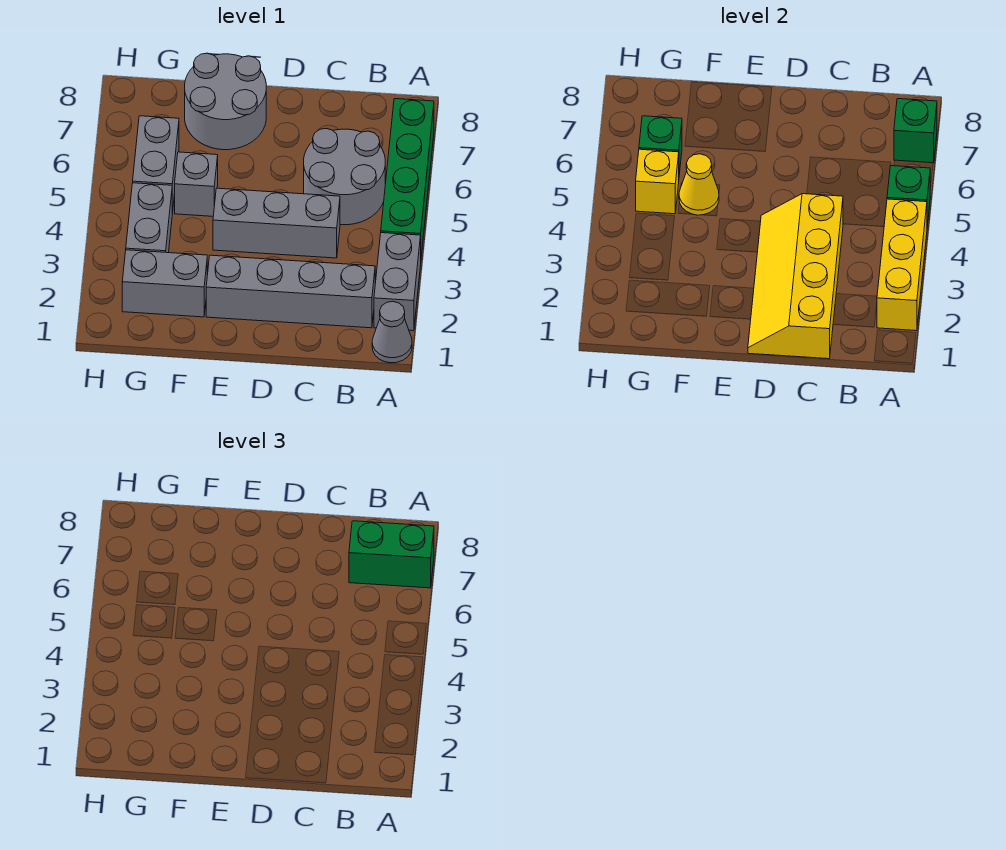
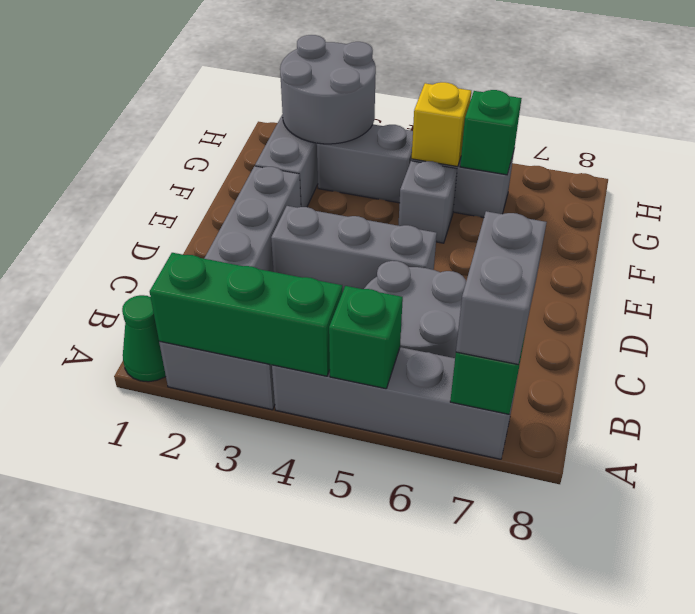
grey cone A1 level 1 -> green cone A1 level 1
yellow brick A2:A4 level 2 -> green brick A2:A4 level 2
green brick A4:A7 level 1 -> grey brick A4:A7 level 1
green brick A7:B7 level 3 -> grey brick A7:B7 level 3
yellow slope C1:D4 level 2 top C -> none
grey brick C4:E4 level 1 -> grey brick D3:D5 level 1
grey round brick E7:F8 level 1 -> grey round brick G2:H3 level 2
yellow cone F5 level 2 -> none

